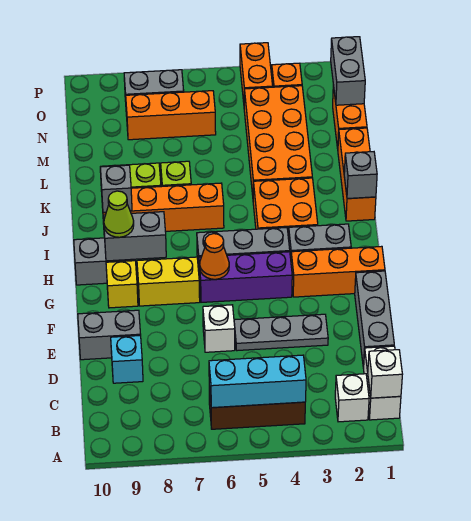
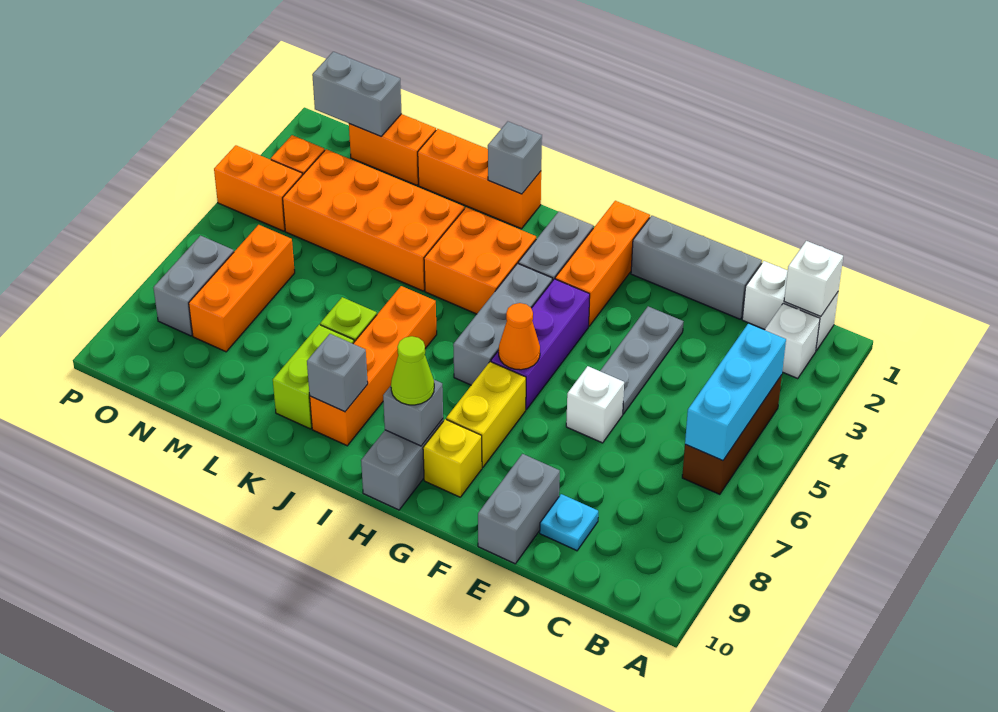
cyan brick D9 level 1 -> cyan plate D9 level 1
grey brick H8:H9 level 2 -> grey brick H9 level 2

